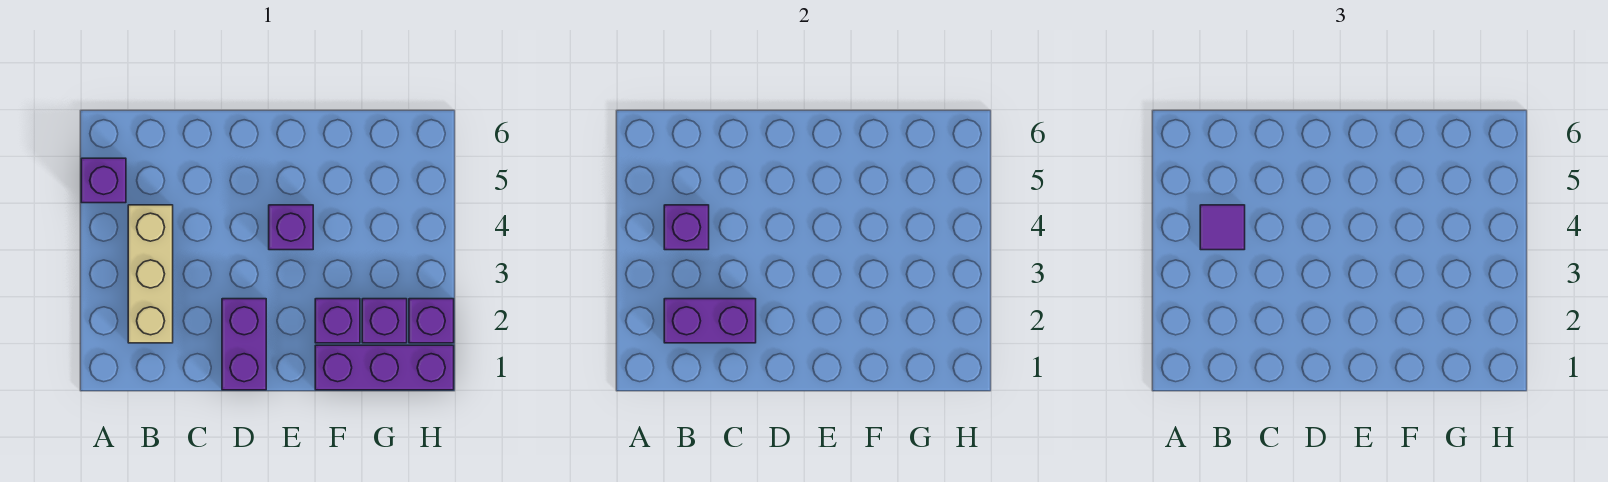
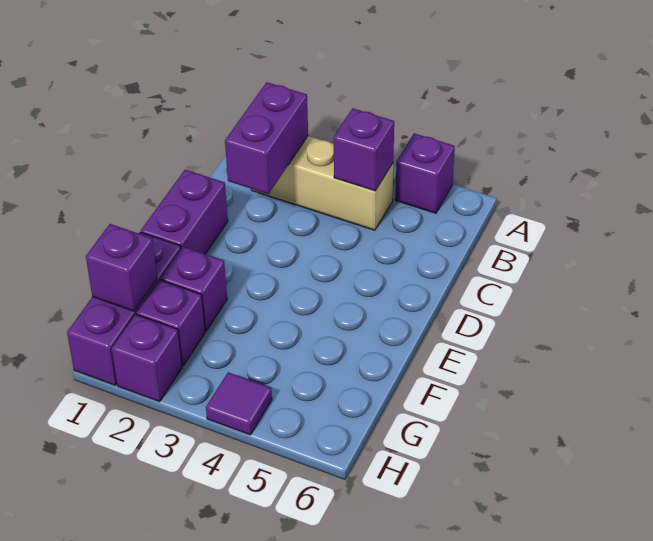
purple tile B4 level 3 -> purple tile H4 level 1
purple brick D1:D2 level 1 -> purple brick D1:E1 level 1
purple brick E4 level 1 -> purple brick G1 level 2

